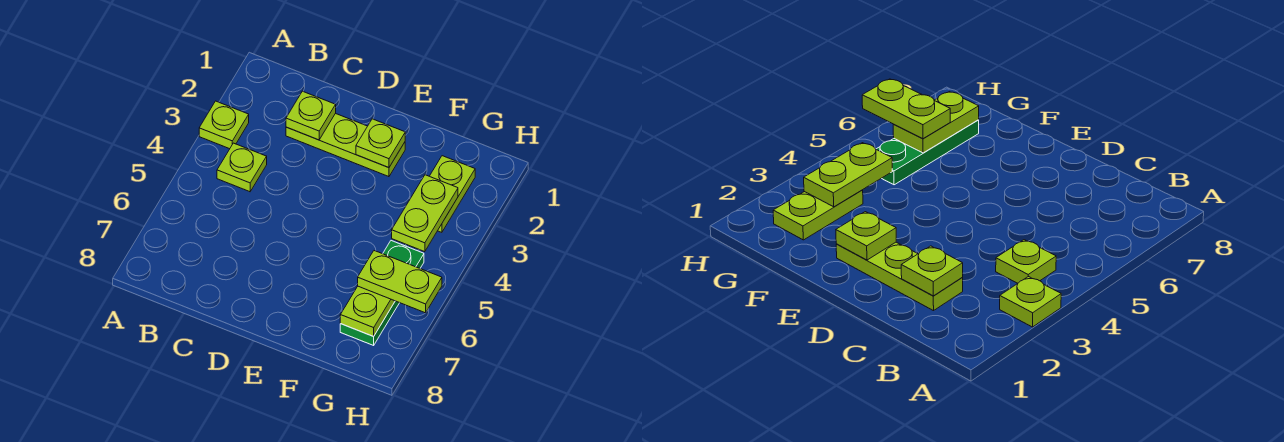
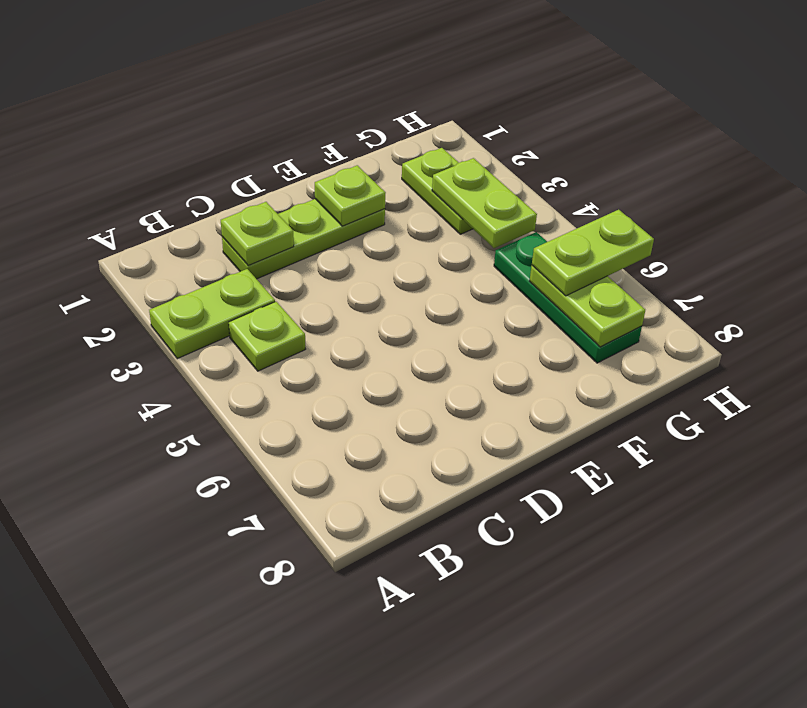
lime plate A3 level 1 -> lime plate A3:B3 level 1

